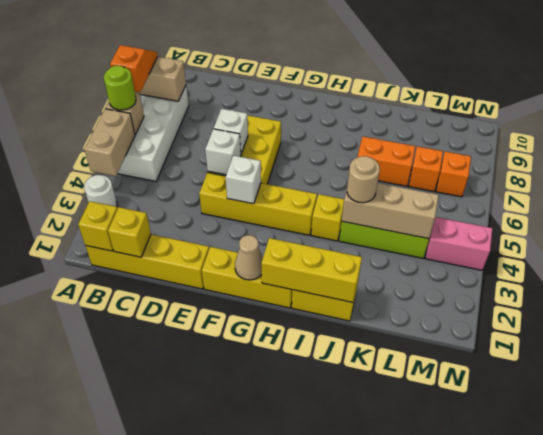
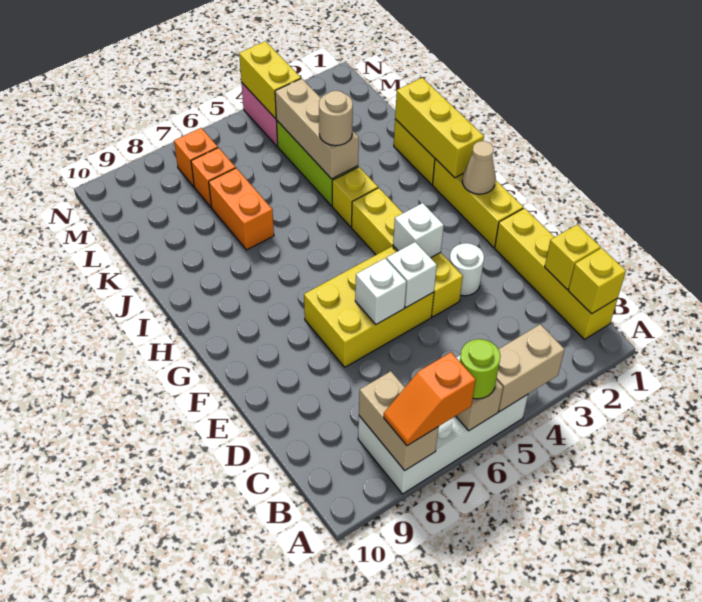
white round brick A3 level 1 -> white round brick E3 level 1
none -> yellow brick M4:N4 level 2

